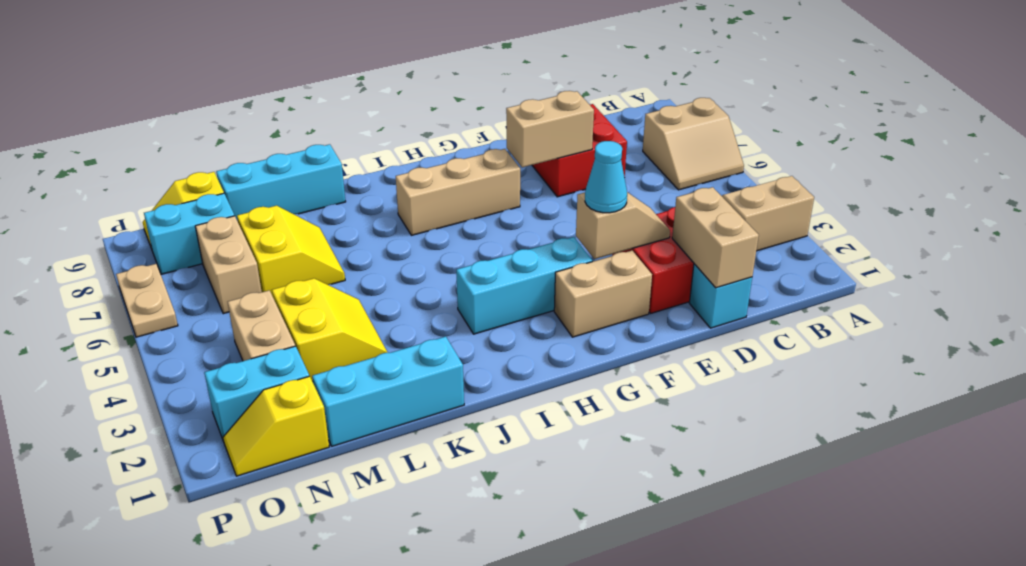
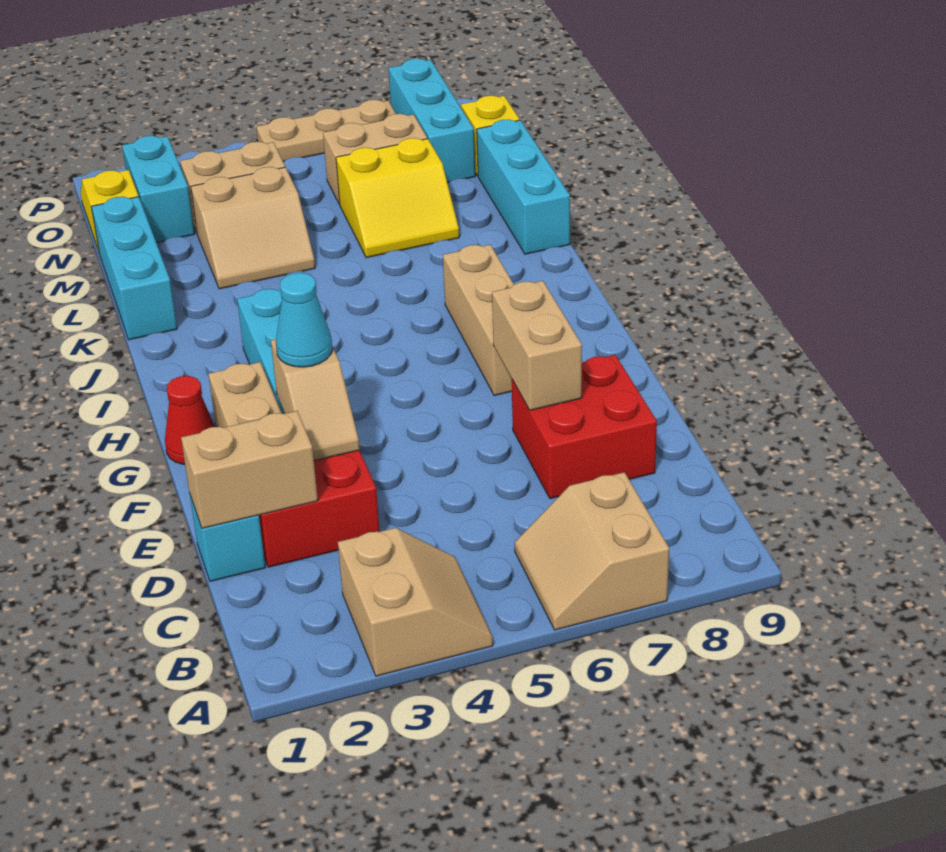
none -> red cone G1 level 1
yellow slope L3:M4 level 1 top M -> tan slope L3:M4 level 1 top M
cyan brick N8:O8 level 1 -> cyan brick N8:P8 level 1
tan plate P6:P7 level 1 -> tan plate P5:P7 level 1

